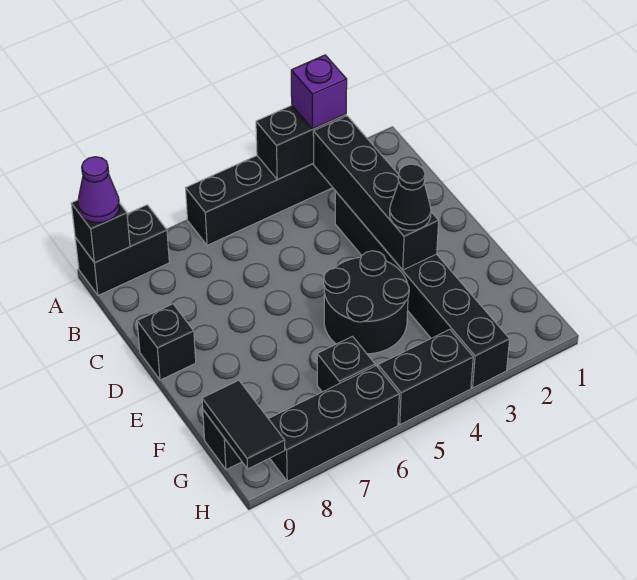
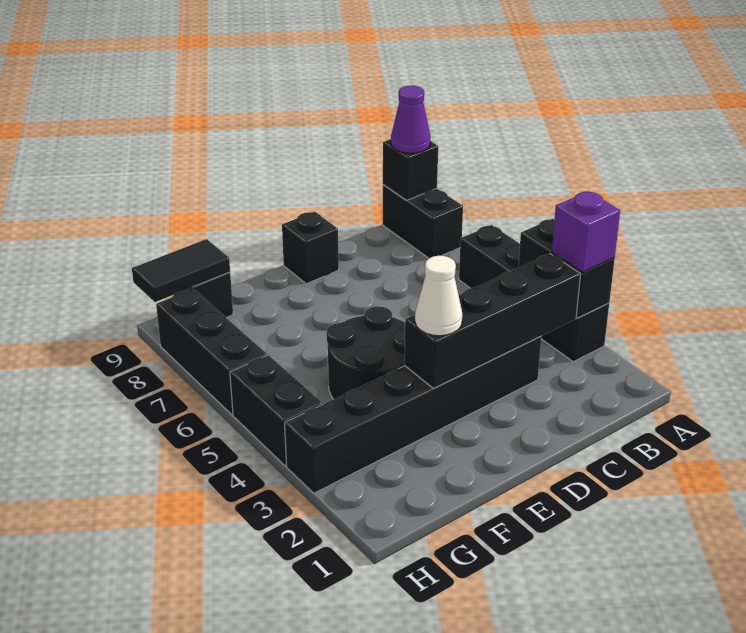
black cone E3 level 3 -> white cone E3 level 3
black brick G6 level 1 -> none

